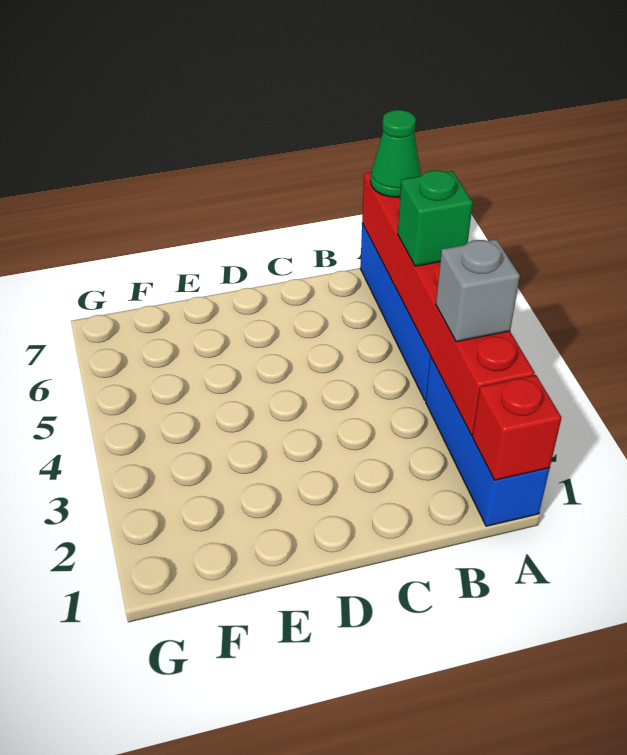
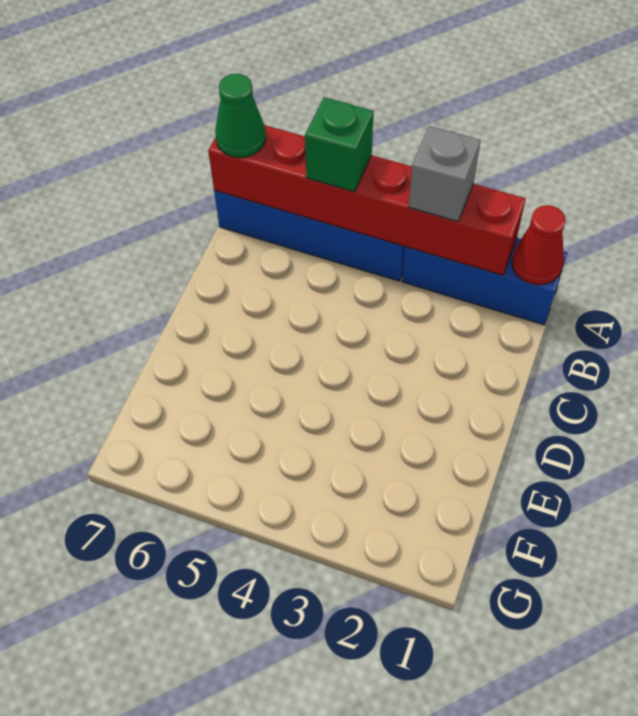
red brick A1 level 2 -> red cone A1 level 2

